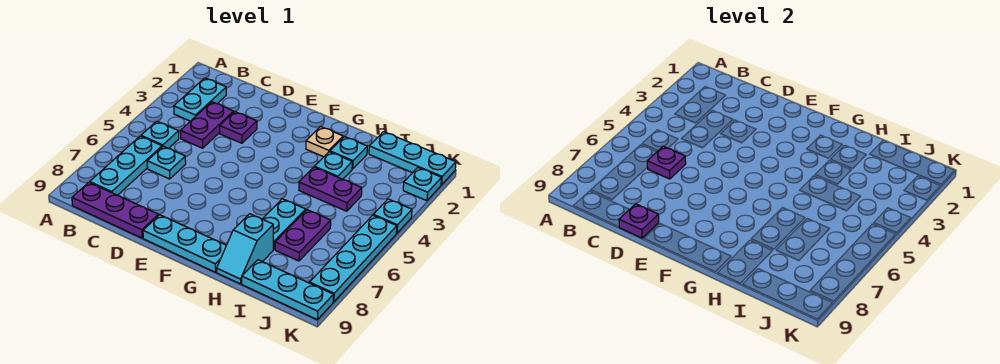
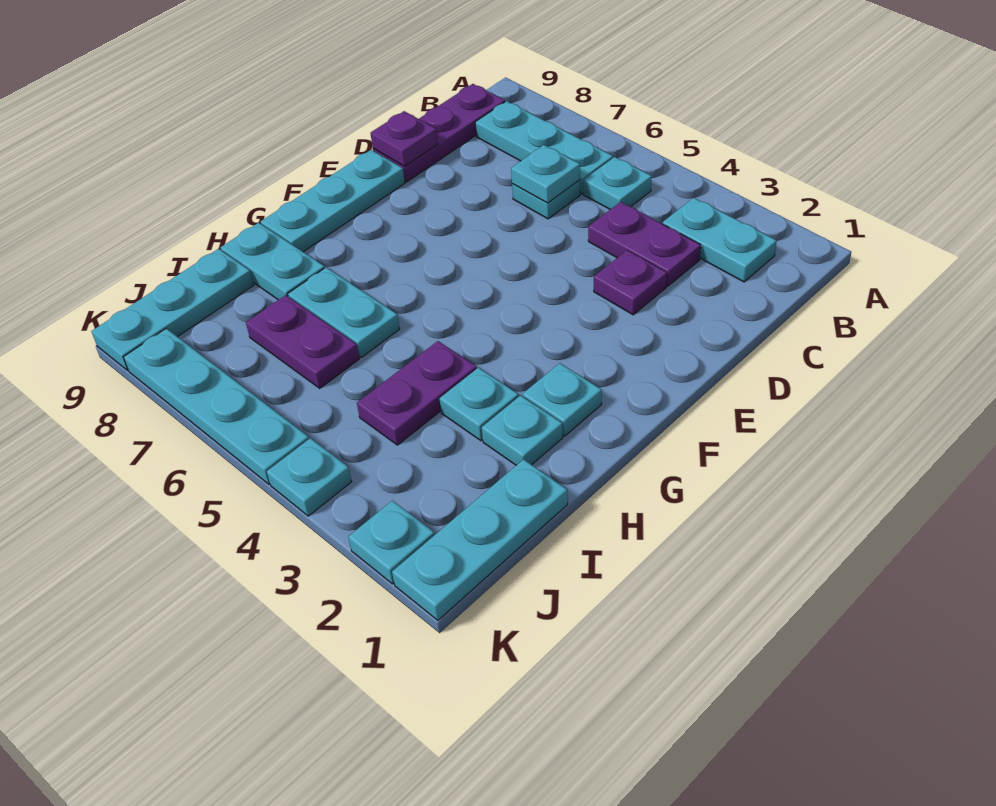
purple plate C6 level 2 -> cyan plate C6 level 2
tan plate G2 level 1 -> cyan plate G2 level 1
cyan slope H8:H9 level 1 top 8 -> cyan plate H8:H9 level 1

